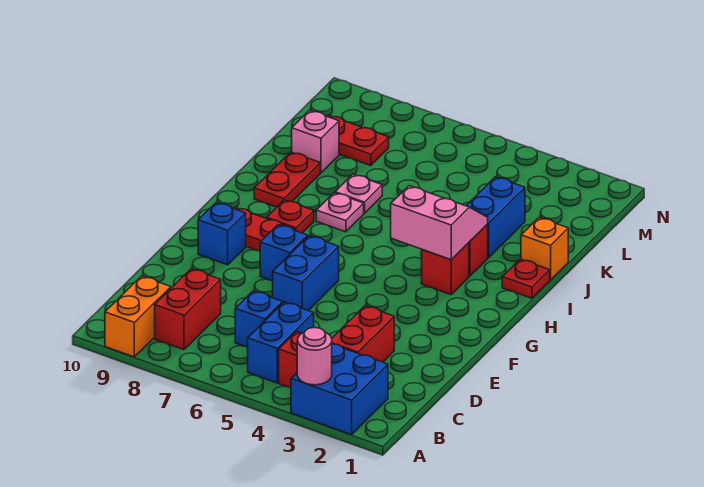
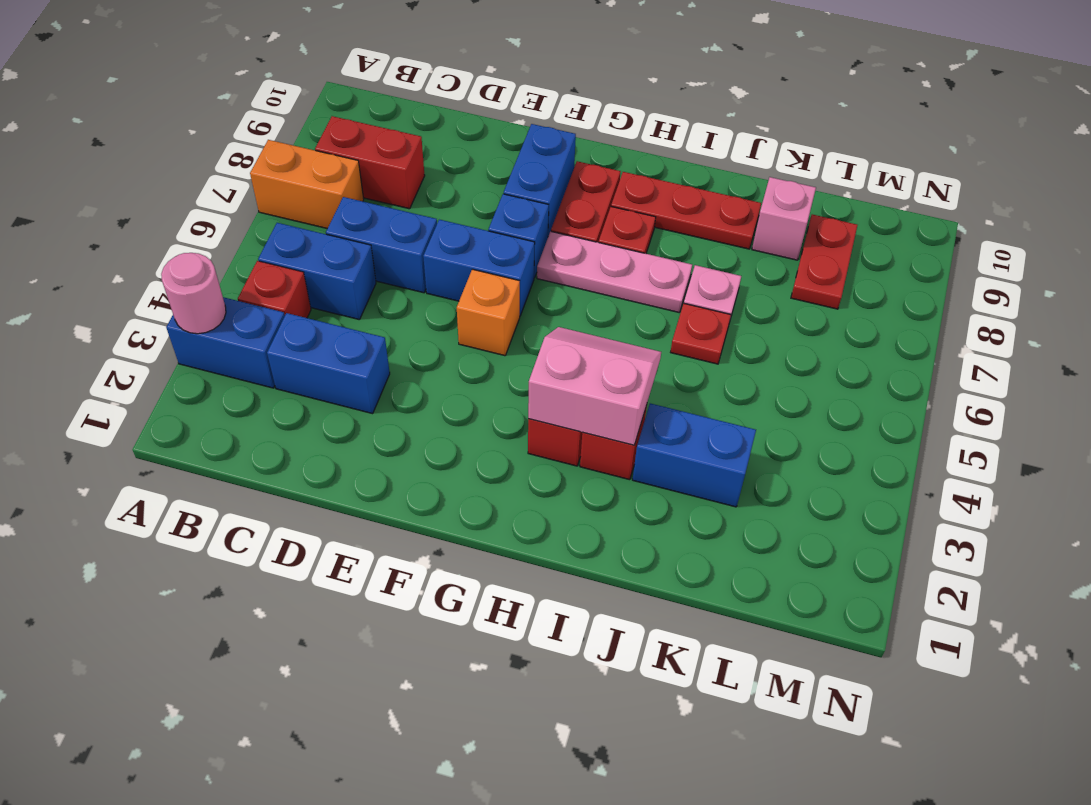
blue brick A2:B3 level 1 -> blue brick A3:B3 level 1
orange brick A9:B9 level 1 -> orange brick A7:B7 level 1
red brick C3:D3 level 1 -> blue brick C3:D3 level 1
blue brick C6 level 1 -> blue brick C6:D6 level 1
blue brick F9 level 1 -> blue brick F8:F9 level 1
pink slope H3:I4 level 2 top H -> pink slope H3:I4 level 2 top 3
red plate I1 level 1 -> red plate J6 level 1
pink plate I7 level 1 -> pink plate G7:I7 level 1
red plate I9:J9 level 1 -> red plate H9:J9 level 1
orange brick J1 level 1 -> orange brick F5 level 1

